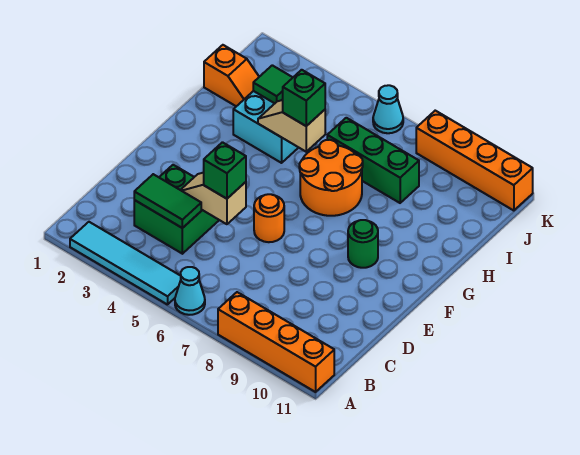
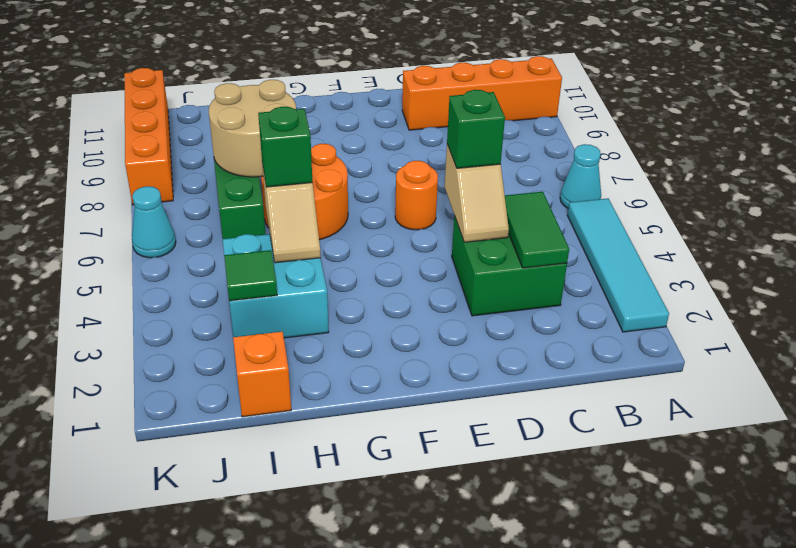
orange brick A8:A11 level 1 -> orange brick A10:D10 level 1
green round brick F9 level 1 -> none
none -> tan round brick H7:I8 level 2

